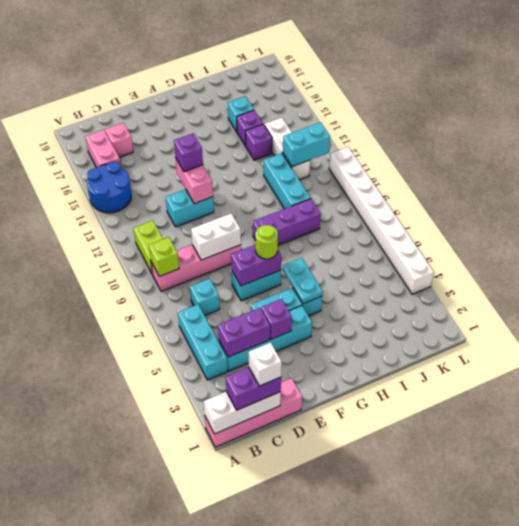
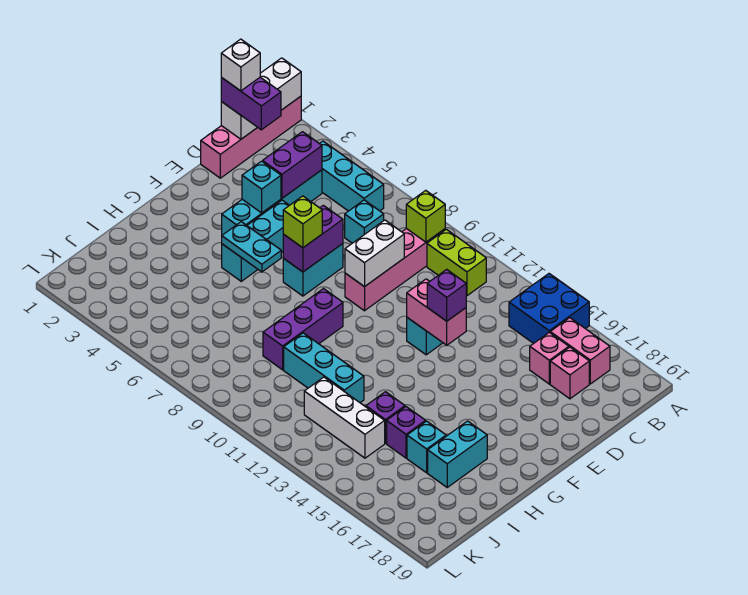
blue round brick A14:B15 level 1 -> blue brick A14:B15 level 1
purple brick B1:C1 level 3 -> purple brick C1:C2 level 3
none -> pink brick C16 level 1
purple brick E4 level 2 -> cyan brick E4 level 2
lime round brick F7 level 3 -> lime brick F7 level 3
cyan brick J12:K12 level 2 -> cyan brick H17:I17 level 1
white brick L4:L11 level 1 -> none

